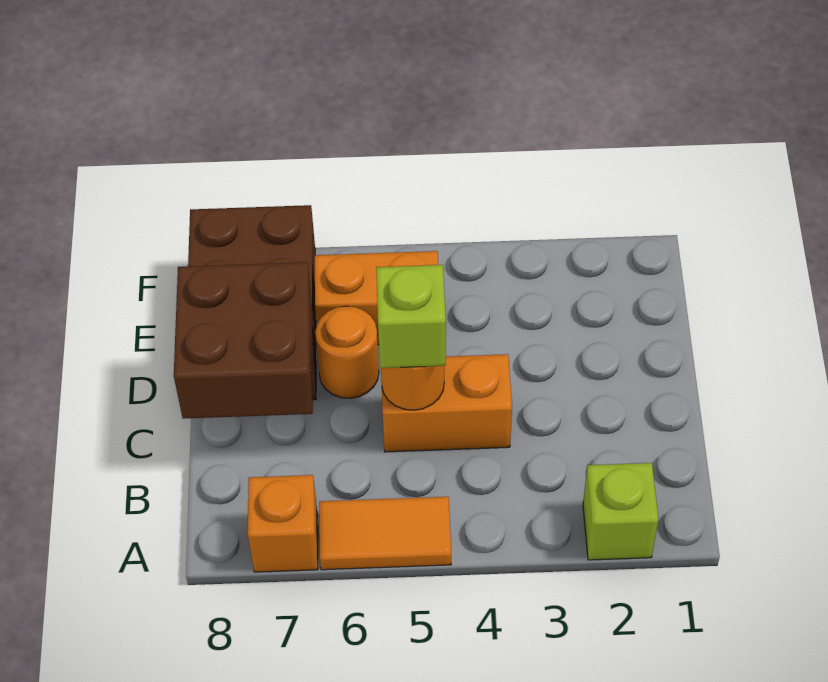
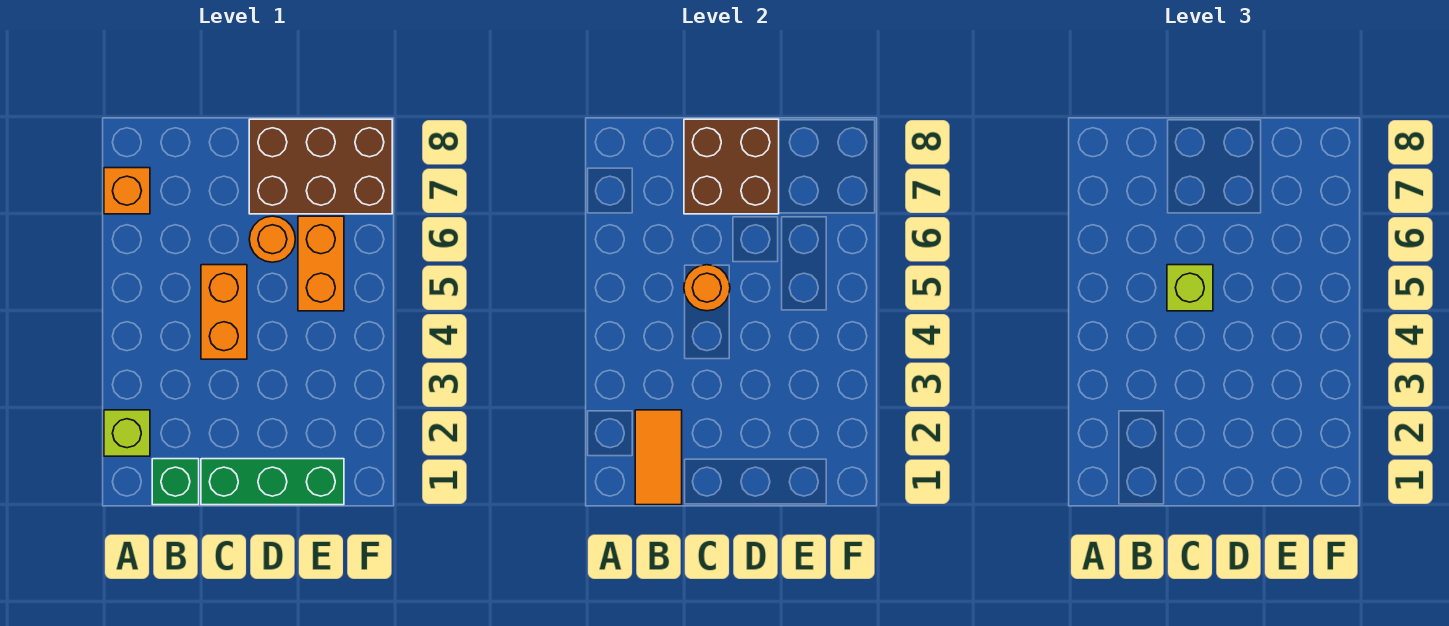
orange tile A5:A6 level 1 -> orange tile B1:B2 level 2
none -> green brick B1 level 1
none -> green brick C1:E1 level 1

